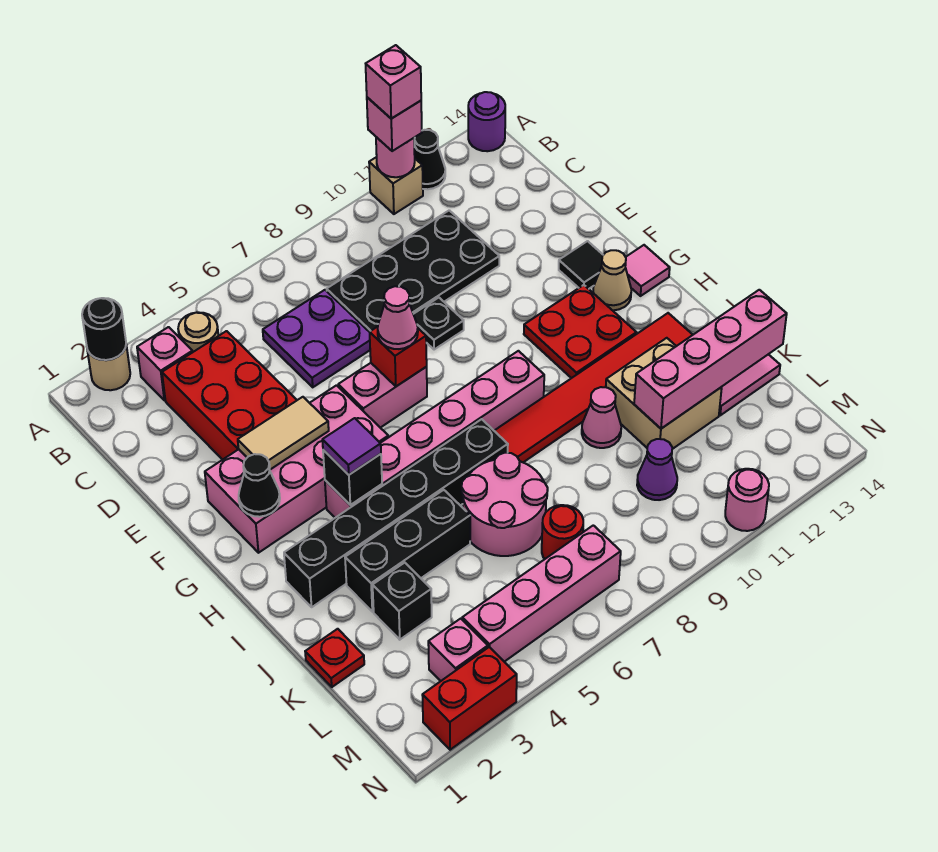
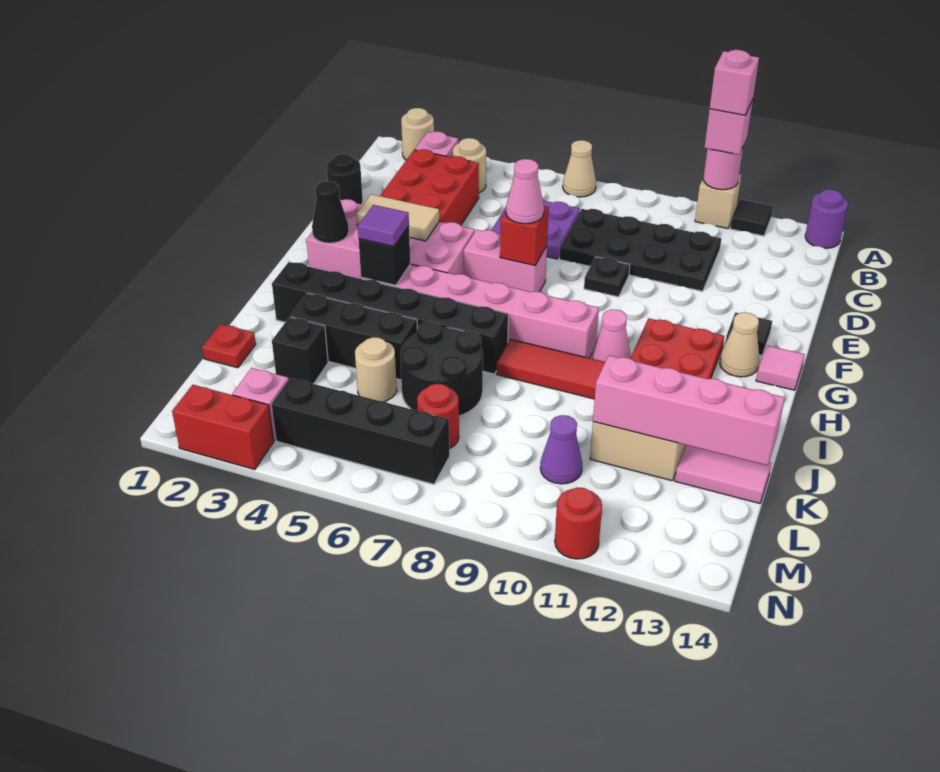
black round brick A2 level 2 -> black round brick D1 level 1
none -> tan cone A7 level 1
black cone A12 level 1 -> black tile A12 level 1
pink round brick J6:K7 level 1 -> black round brick J6:K7 level 1
pink cone J10 level 1 -> pink cone H10 level 1
none -> tan round brick K5 level 1
pink brick M4:M7 level 1 -> black brick M4:M7 level 1
pink round brick N11 level 1 -> red round brick N11 level 1

